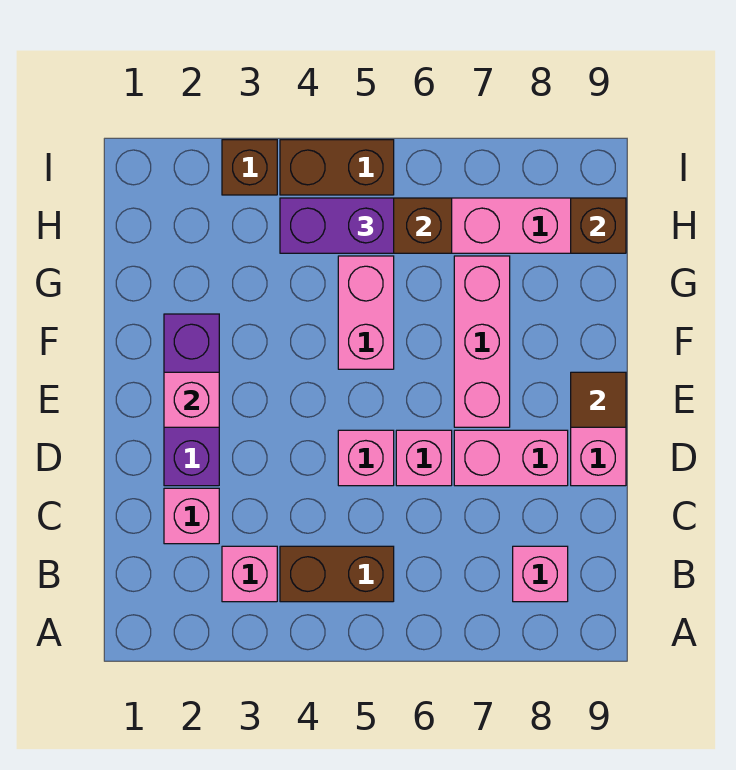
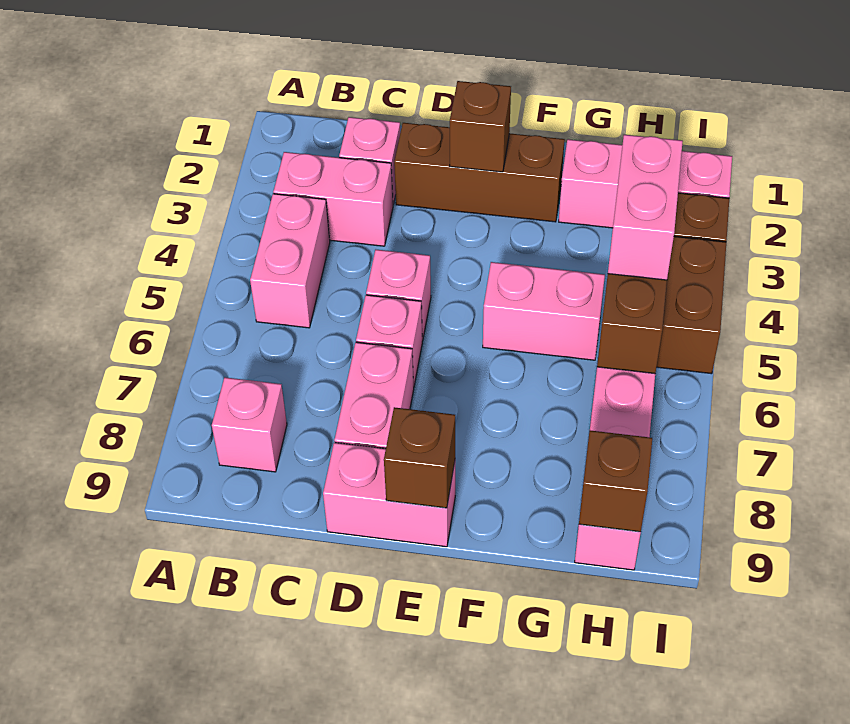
pink brick B3 level 1 -> pink brick B3:C3 level 1
brown brick B4:B5 level 1 -> pink brick B4:B5 level 1
purple brick D2:F2 level 1 -> brown brick D2:F2 level 1
pink brick E2 level 2 -> brown brick E2 level 2
pink brick E7:G7 level 1 -> pink brick G2:I2 level 1
brown tile E9 level 2 -> brown brick E9 level 2
purple brick H4:H5 level 3 -> pink brick H4:H5 level 3

